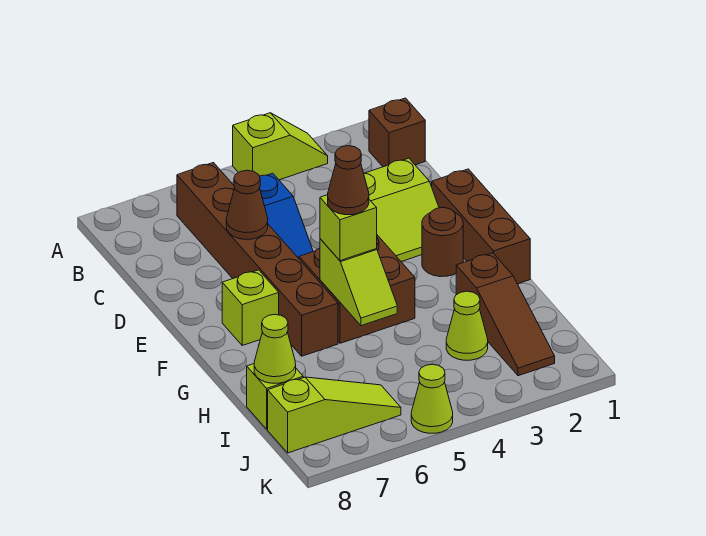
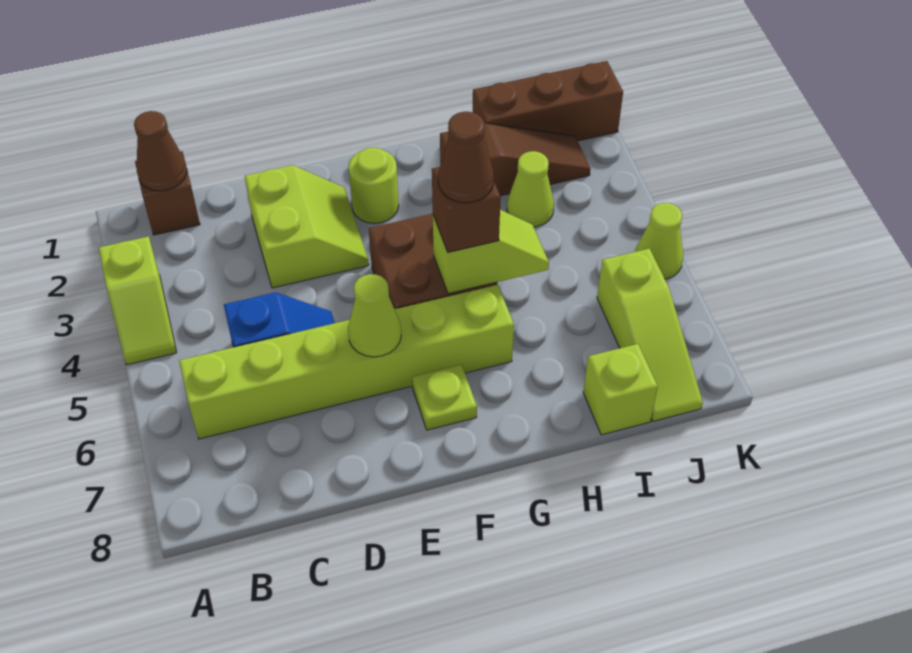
lime slope A3:A4 level 1 top 4 -> lime slope A3:A4 level 1 top 3
brown brick B6:G6 level 1 -> lime brick B6:G6 level 1
brown cone D6 level 2 -> brown cone B1 level 2
brown brick E1:G1 level 1 -> brown brick I1:K1 level 1
brown round brick F2 level 1 -> lime round brick F2 level 1
lime brick F7 level 1 -> lime plate F7 level 1
lime brick G5 level 3 -> brown brick G5 level 3
lime cone I8 level 2 -> lime cone E6 level 2
lime slope J6:J8 level 1 top 8 -> lime slope J6:J8 level 1 top 6

